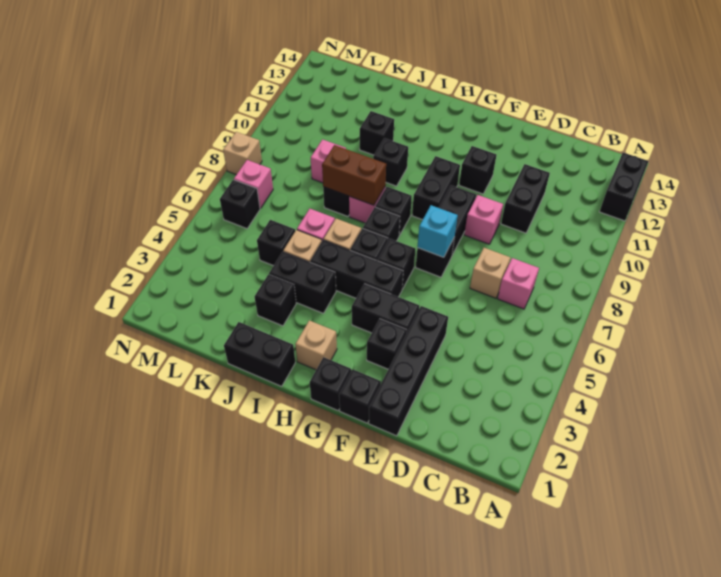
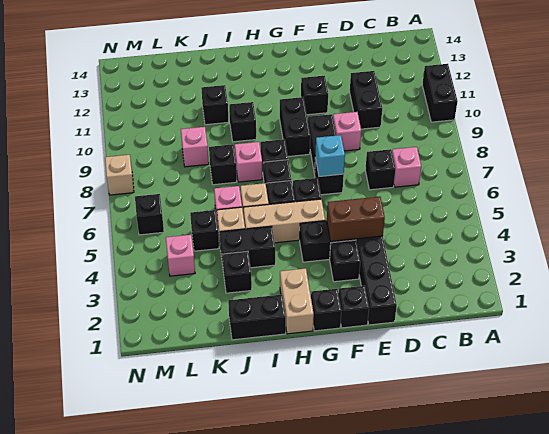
black brick A12:A13 level 1 -> black brick A10:A11 level 1
tan brick D7 level 1 -> black brick D7 level 1
black brick G5:I5 level 1 -> tan brick G5:I5 level 1
tan brick H2 level 1 -> tan brick H1:H2 level 1
brown brick I8:J8 level 2 -> brown brick E4:F4 level 2
pink brick M7 level 1 -> pink brick L4 level 1

